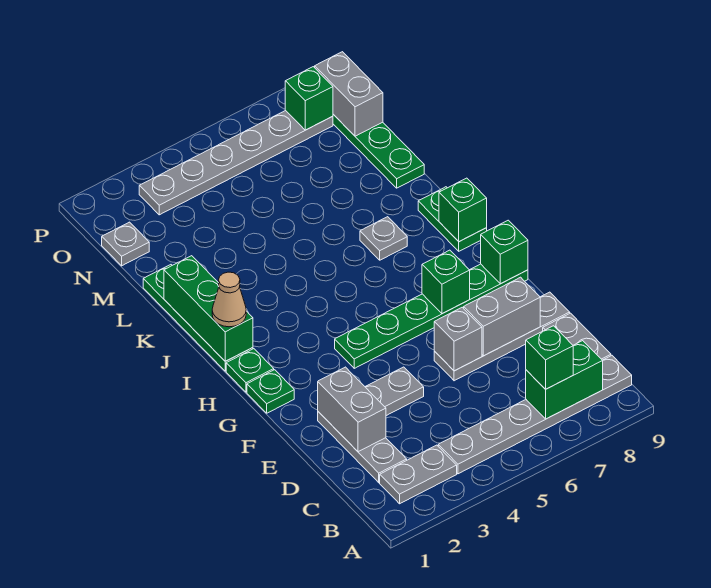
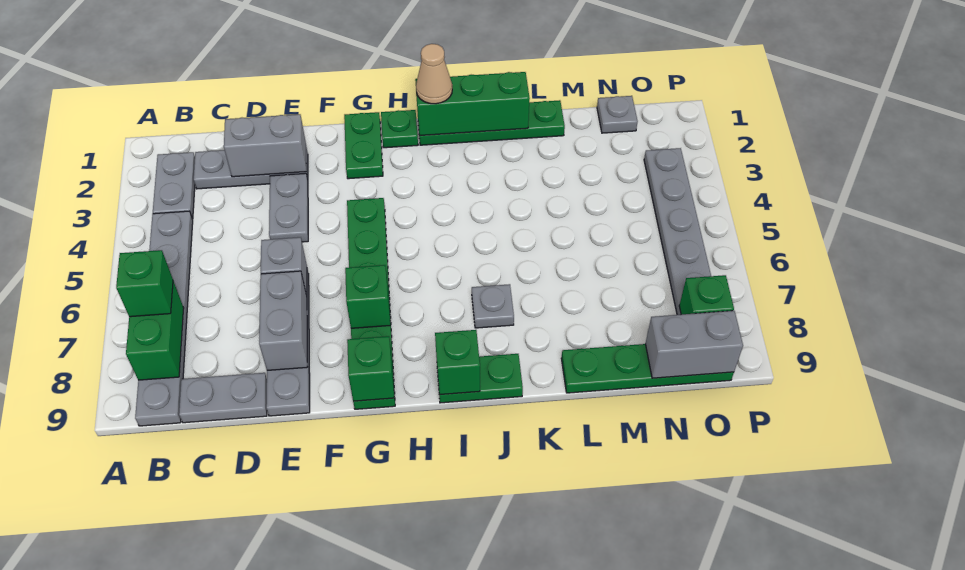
green plate G1 level 1 -> green plate G1:G2 level 1

